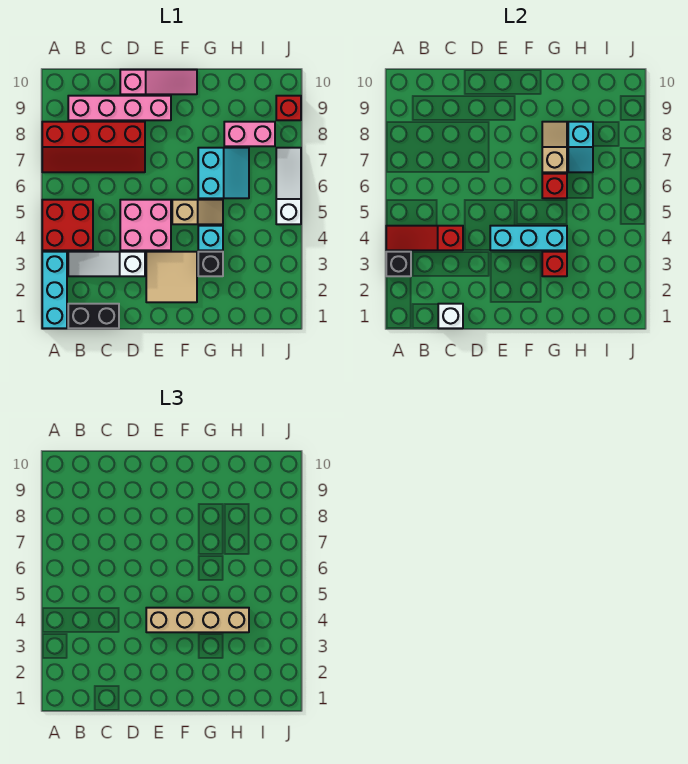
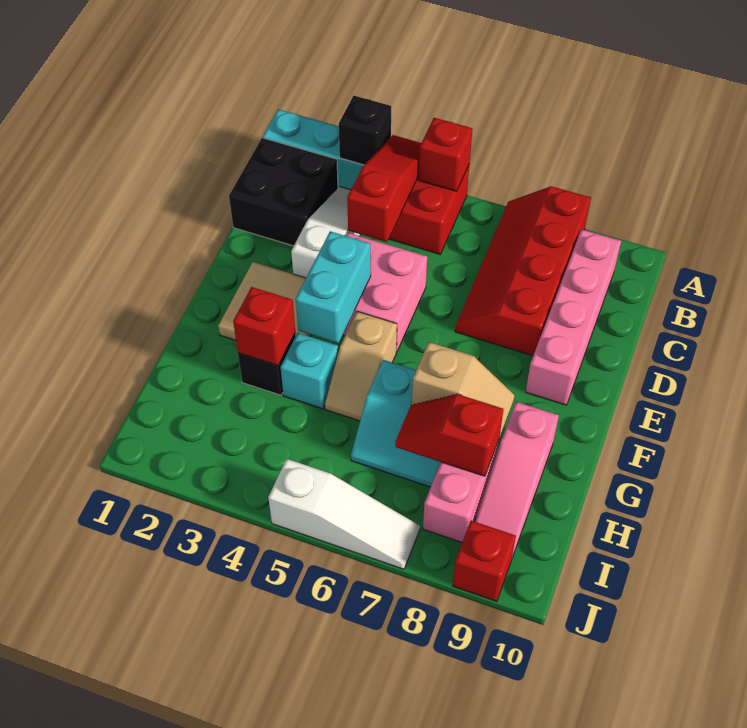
black brick B1:C1 level 1 -> black brick B1:C2 level 1
white brick C1 level 2 -> none
pink slope D10:F10 level 1 top D -> pink slope G9:I9 level 1 top G
cyan brick E4:G4 level 2 -> cyan brick E4:F4 level 2
tan brick E4:H4 level 3 -> none
red brick G6 level 2 -> red brick A5 level 2
cyan slope H7:H8 level 2 top 8 -> red slope H7:H8 level 2 top 8

